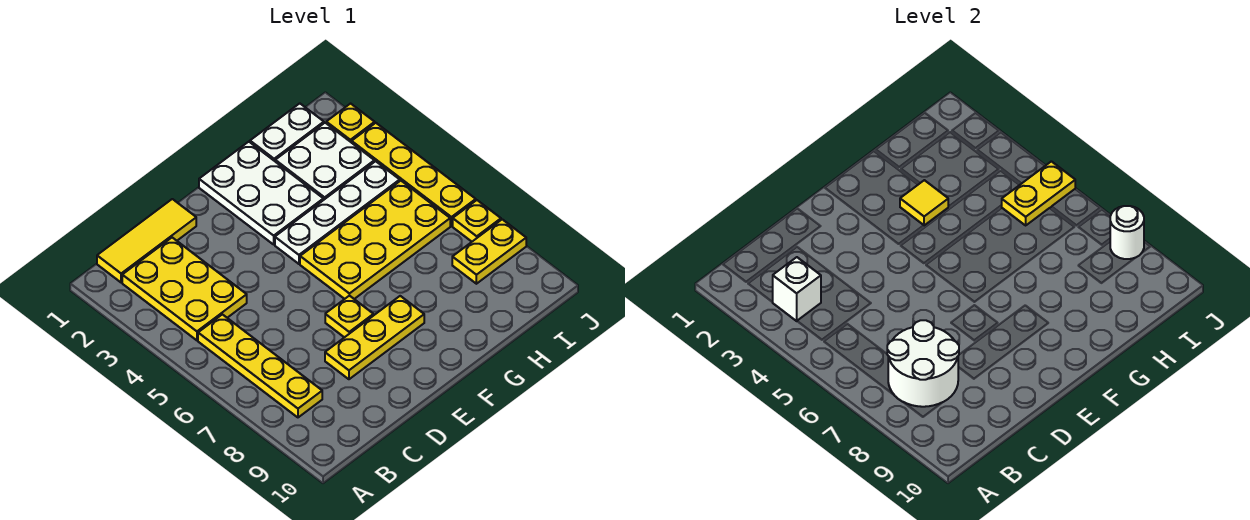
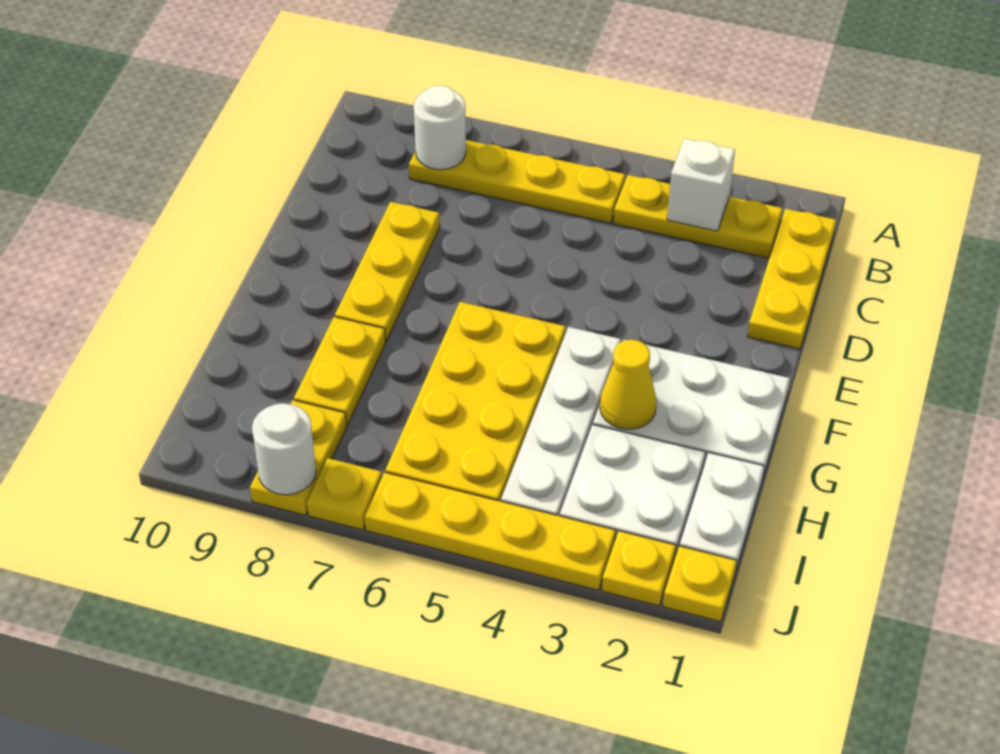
yellow tile B1:D1 level 1 -> yellow plate B1:D1 level 1
yellow plate B2:C4 level 1 -> yellow plate B2:B4 level 1
white round brick B7:C8 level 2 -> white round brick B8 level 2
yellow plate E7 level 1 -> yellow plate J1 level 1
yellow tile G3 level 2 -> yellow cone G3 level 2
yellow plate I5:J5 level 2 -> yellow plate G8:H8 level 1

